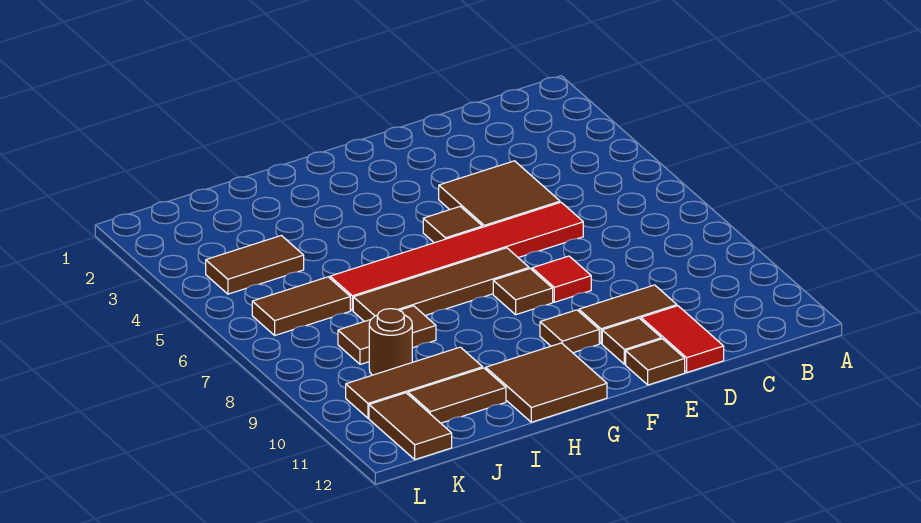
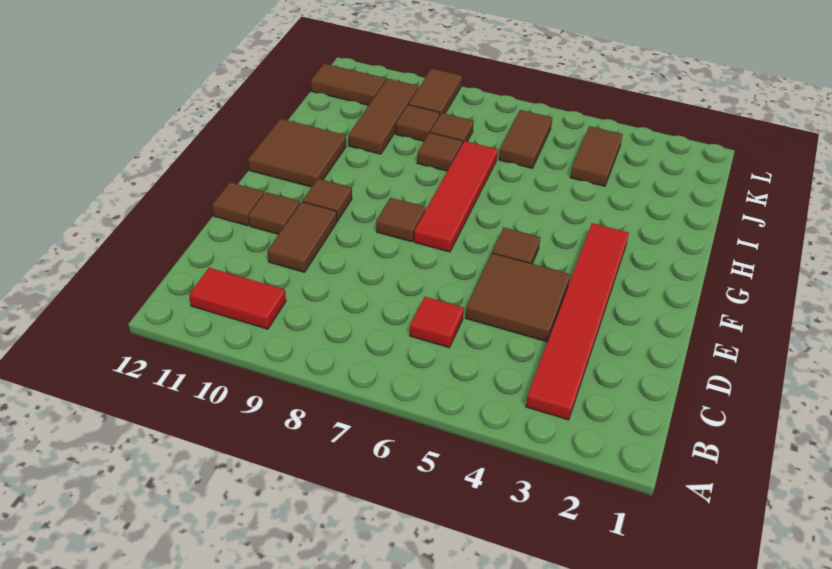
red tile D6:I6 level 1 -> red tile B3:G3 level 1
red tile D11:D12 level 1 -> red tile B10:B11 level 1
red tile E8 level 1 -> red tile C6 level 1
brown tile F7:I7 level 1 -> red tile F7:I7 level 1
brown tile I11:J11 level 1 -> brown tile K9:L9 level 1
brown round brick J9 level 1 -> brown tile J9 level 1

